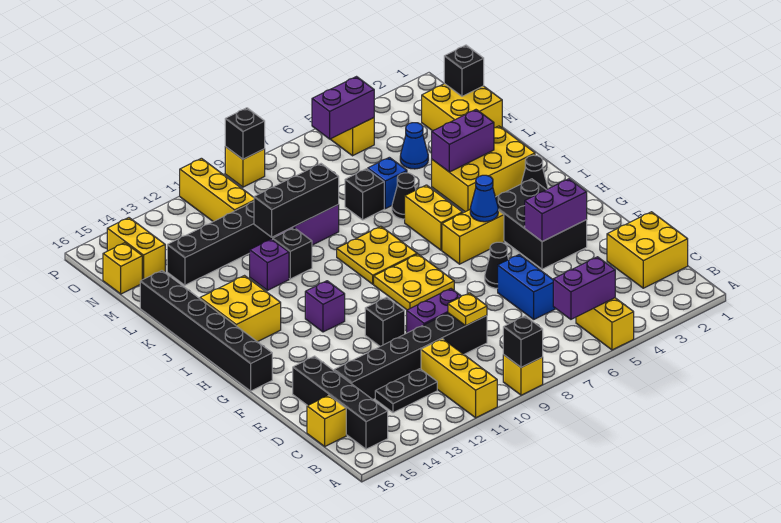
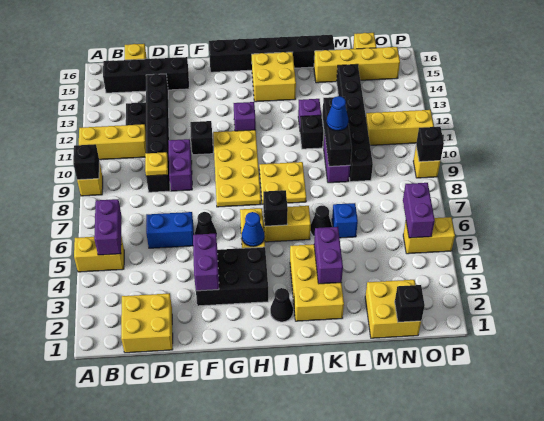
yellow plate G8:H9 level 1 -> yellow plate G8:H11 level 1
black brick L7 level 1 -> black brick I6 level 2
blue cone M4 level 1 -> blue cone L10 level 3
yellow brick N15:O15 level 1 -> yellow brick L15:O15 level 1

